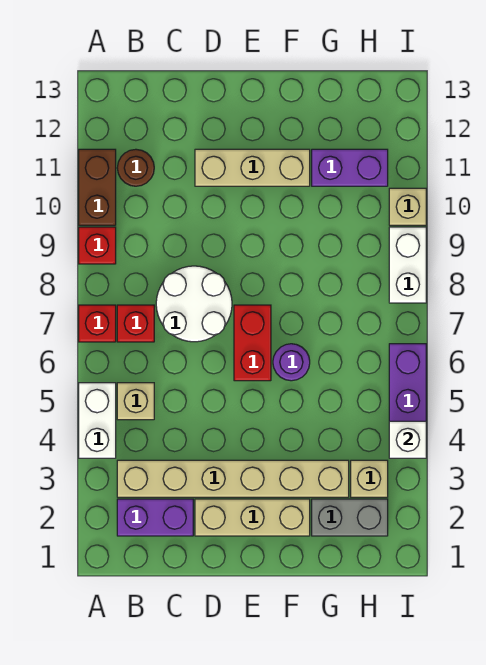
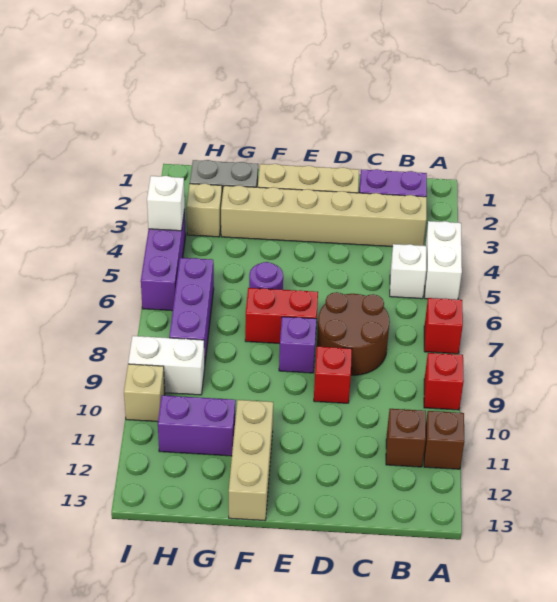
brown brick A10:A11 level 1 -> brown brick A11 level 1
tan brick B5 level 1 -> white brick B5 level 1
red brick B7 level 1 -> red brick D9 level 1
brown round brick B11 level 1 -> brown brick B11 level 1
white round brick C7:D8 level 1 -> brown round brick C7:D8 level 1
tan brick D11:F11 level 1 -> tan brick F11:F13 level 1
red brick E6:E7 level 1 -> red brick E7:F7 level 1
none -> purple brick E8 level 1
none -> purple brick H6:H8 level 1
white brick I8:I9 level 1 -> white brick H9:I9 level 1

